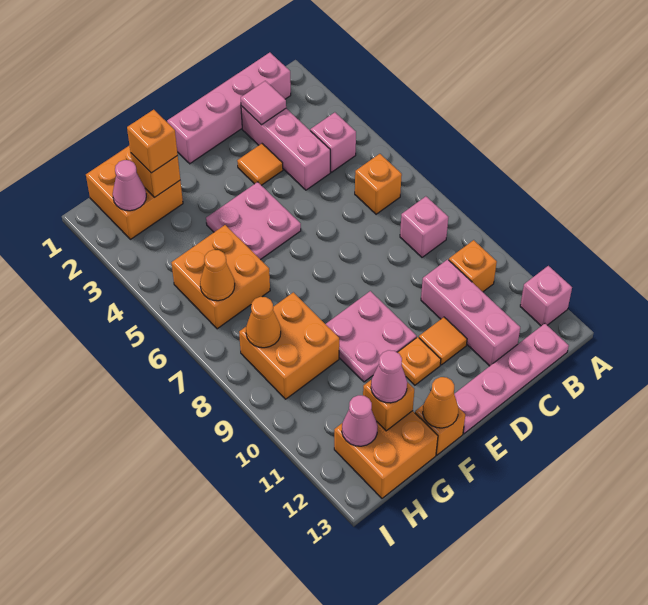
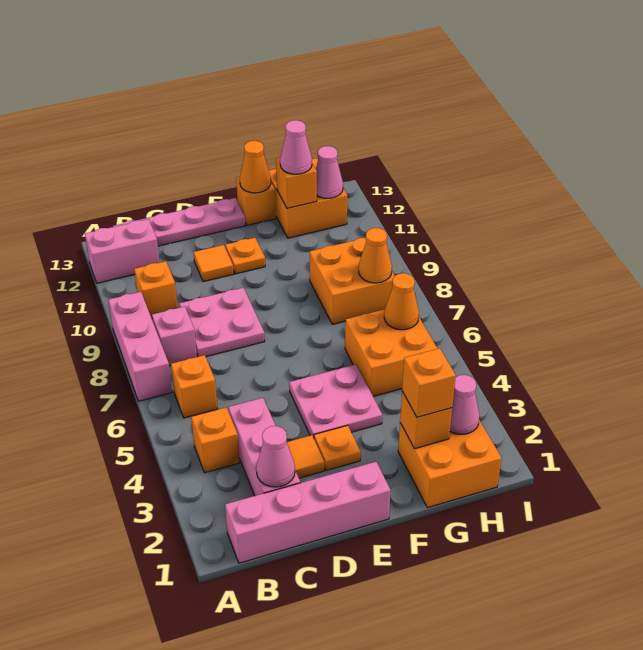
pink brick A12 level 1 -> pink brick A12:B12 level 1
pink brick B4 level 1 -> orange brick B4 level 1
pink tile C2 level 2 -> pink cone C2 level 2
pink brick C10:C12 level 1 -> pink brick A7:A9 level 1
none -> orange plate E3 level 1
pink plate E9:F10 level 1 -> pink plate C8:D9 level 1

